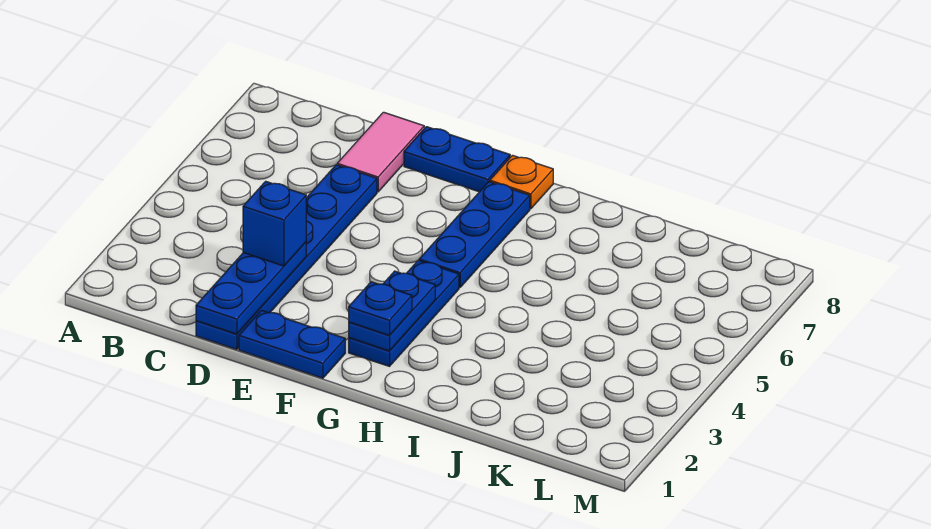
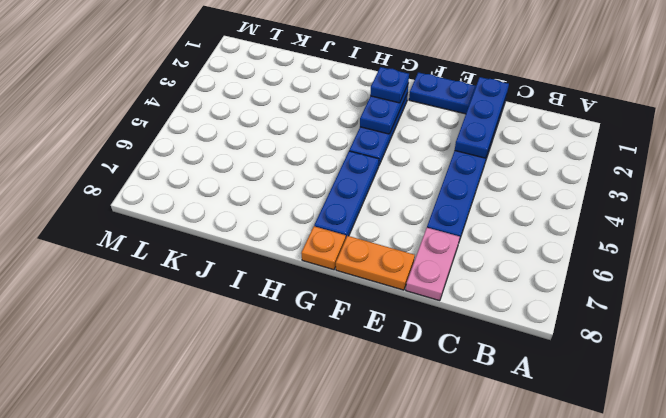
blue brick D3 level 3 -> none
pink tile D7:D8 level 1 -> pink plate D7:D8 level 1
blue plate E8:F8 level 1 -> orange plate E8:F8 level 1

